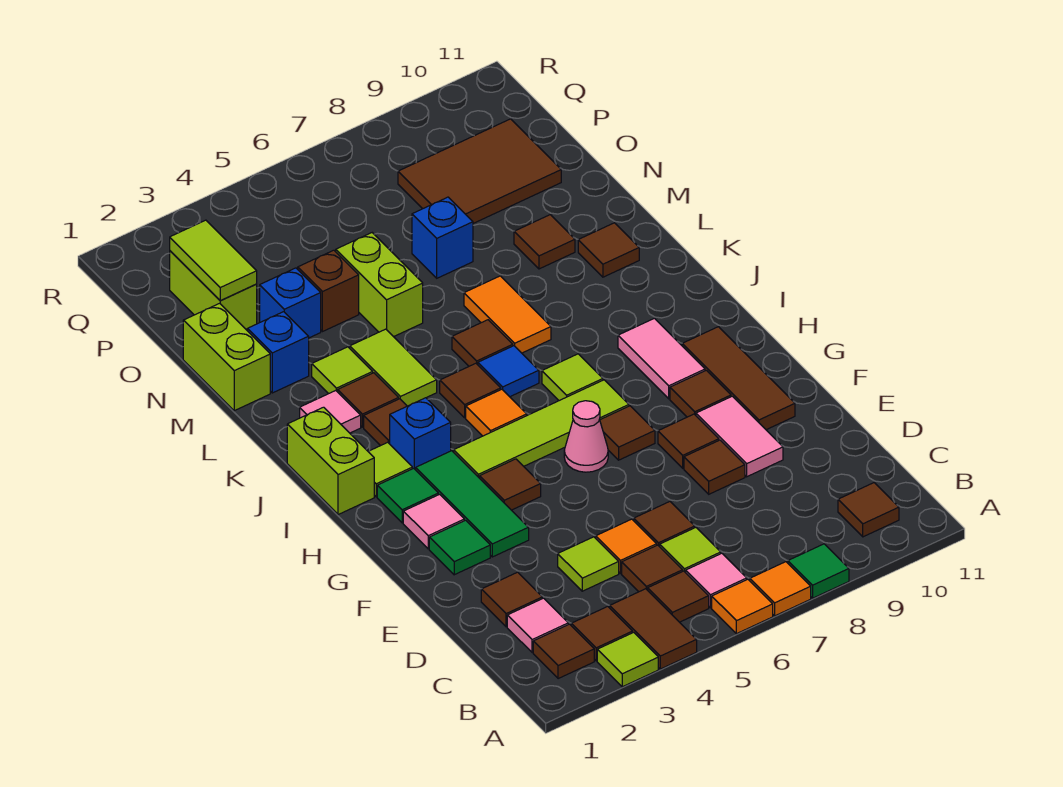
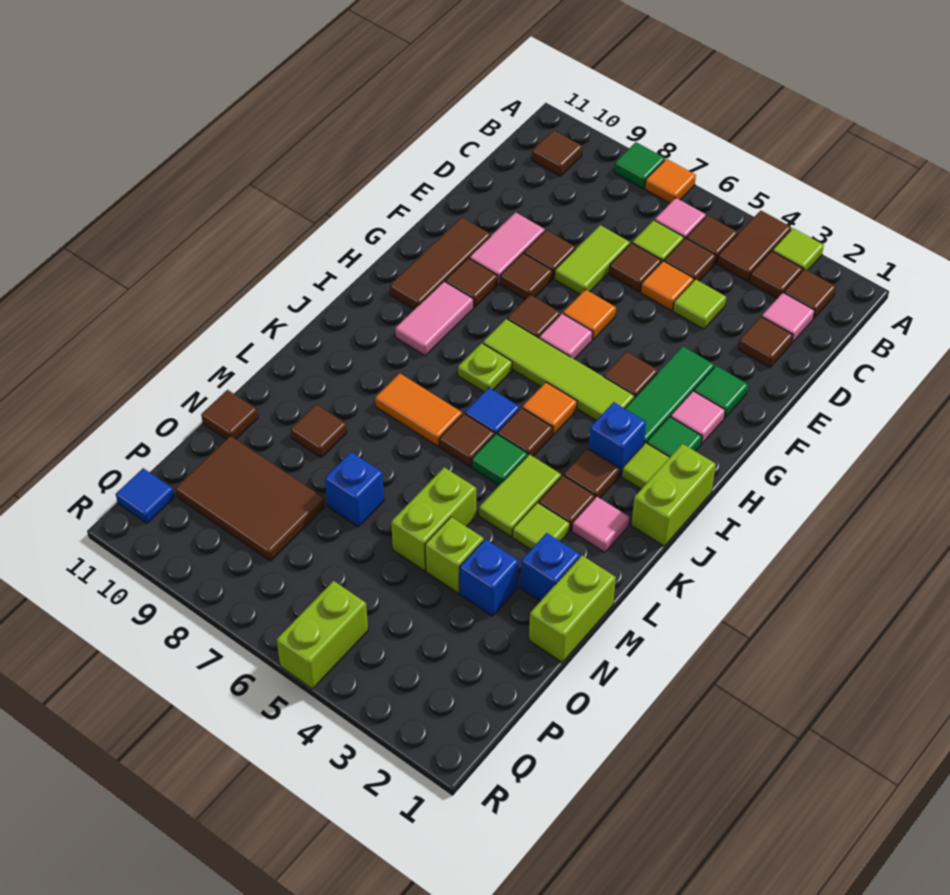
orange tile A6 level 1 -> orange tile F6 level 1
pink cone G6 level 1 -> pink tile G6 level 1
lime tile I7 level 1 -> lime plate I7 level 1
none -> green tile K5 level 1
orange tile K7:L7 level 1 -> orange tile K7:K8 level 1
brown tile L10 level 1 -> brown tile N11 level 1
brown brick N4 level 1 -> lime brick N4 level 1
lime brick O2:P2 level 1 -> lime brick Q5:R5 level 1
lime tile O2:P2 level 2 -> lime tile D7:E7 level 1
none -> blue tile Q11 level 1

